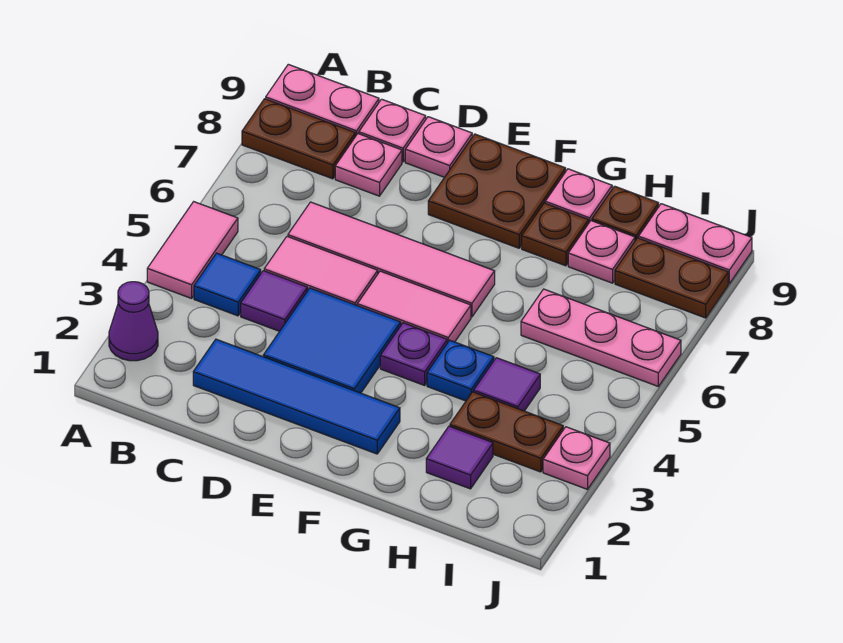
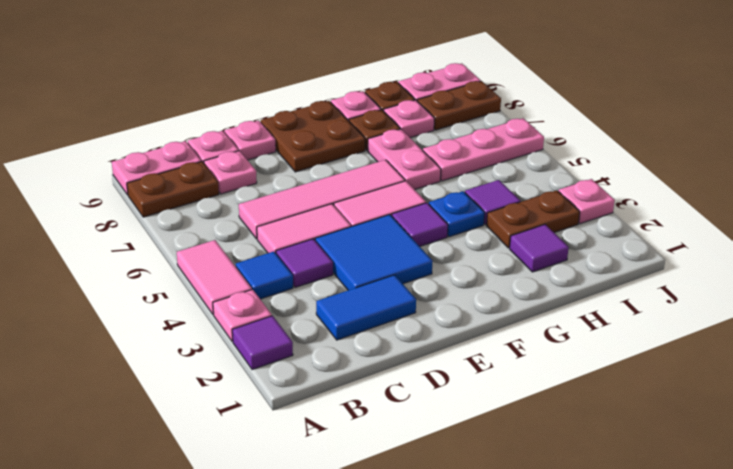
purple cone A2 level 1 -> purple tile A2 level 1
none -> pink plate A3 level 1
blue tile C2:F2 level 1 -> blue tile C2:D2 level 1
purple plate F4 level 1 -> purple tile F4 level 1
none -> pink plate G6:G7 level 1

